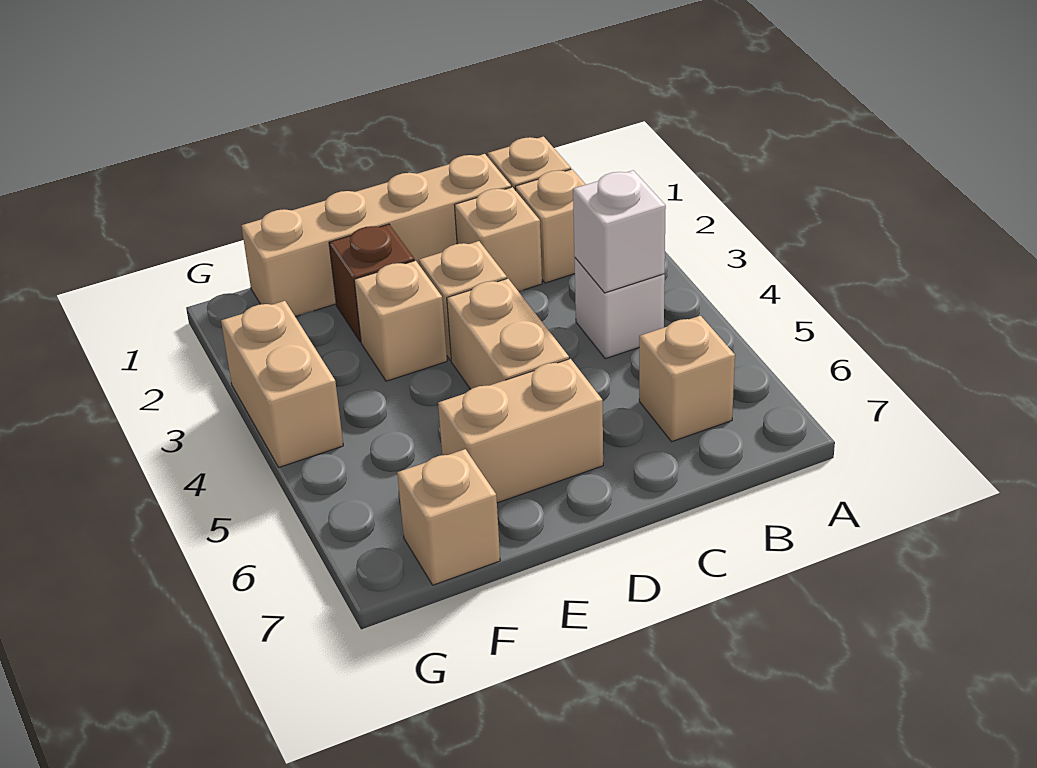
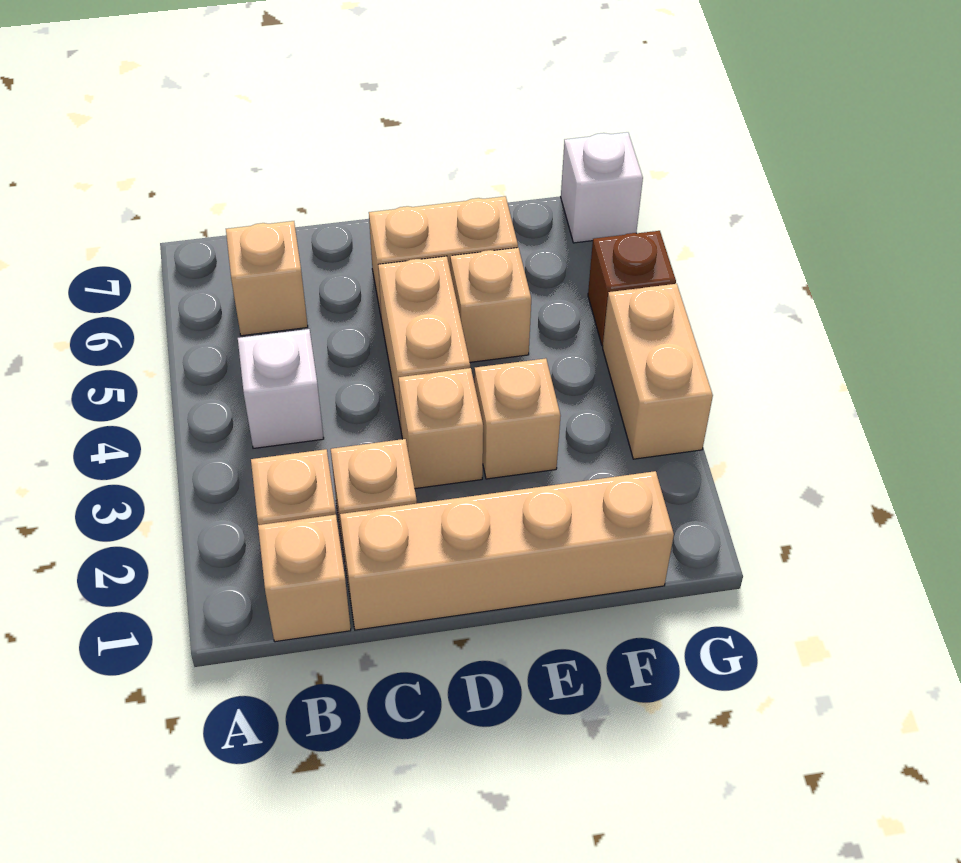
white brick B4 level 2 -> white brick G7 level 1
brown brick E2 level 1 -> brown brick G5 level 1
tan brick F7 level 1 -> tan brick E5 level 1

